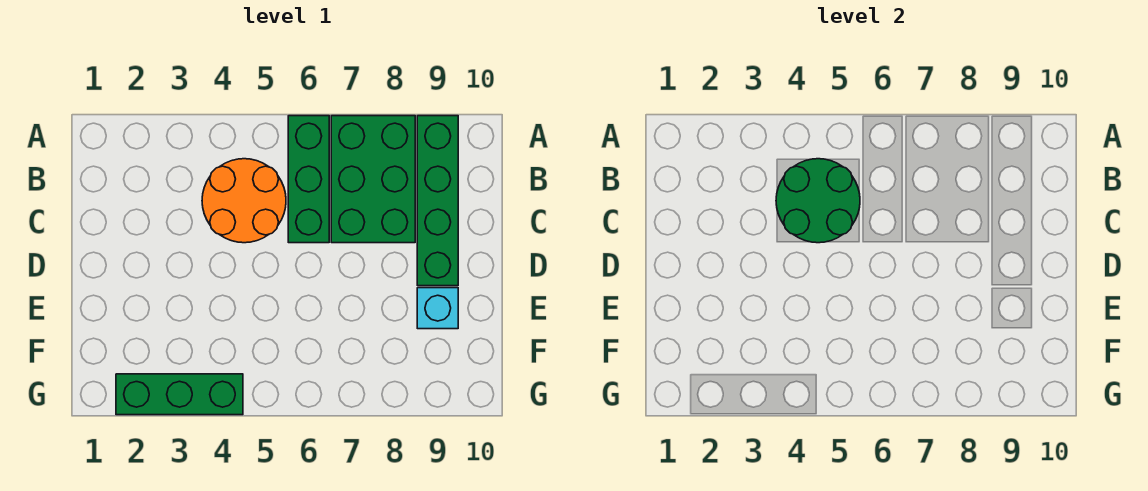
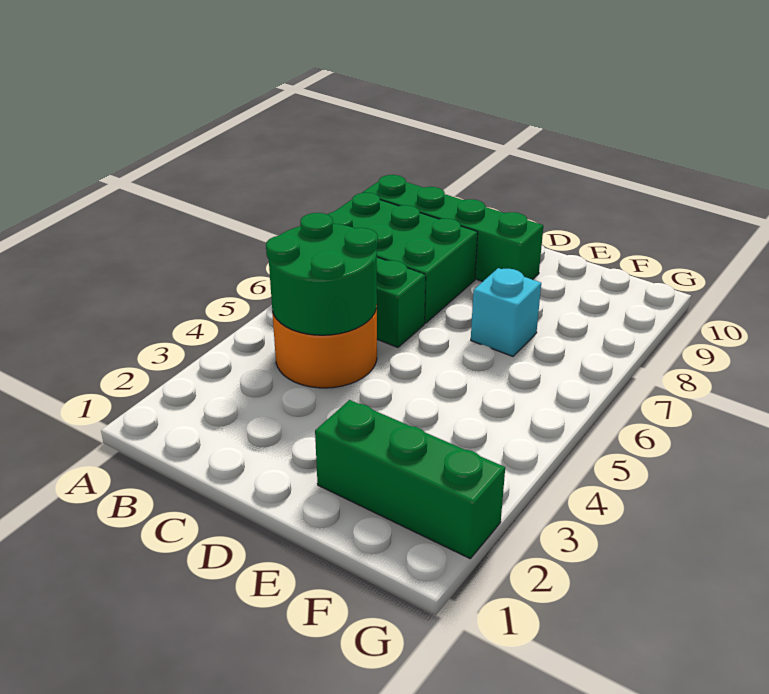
cyan brick E9 level 1 -> cyan brick E7 level 1
green brick G2:G4 level 1 -> green brick E2:G2 level 1

